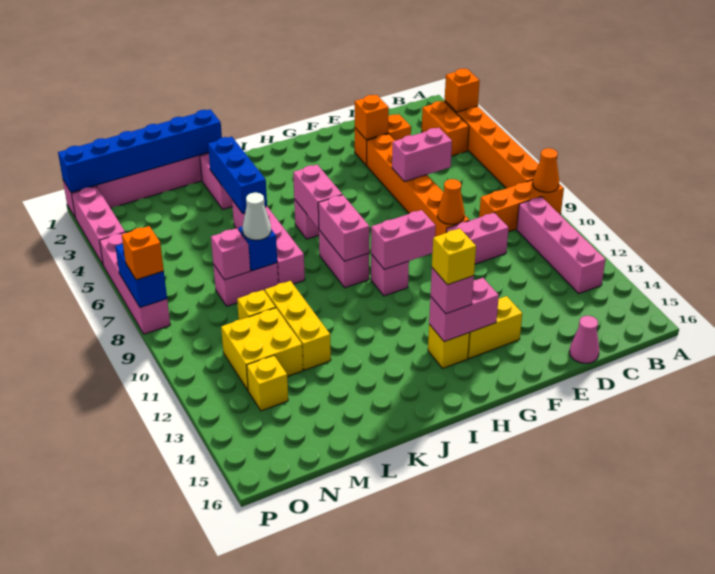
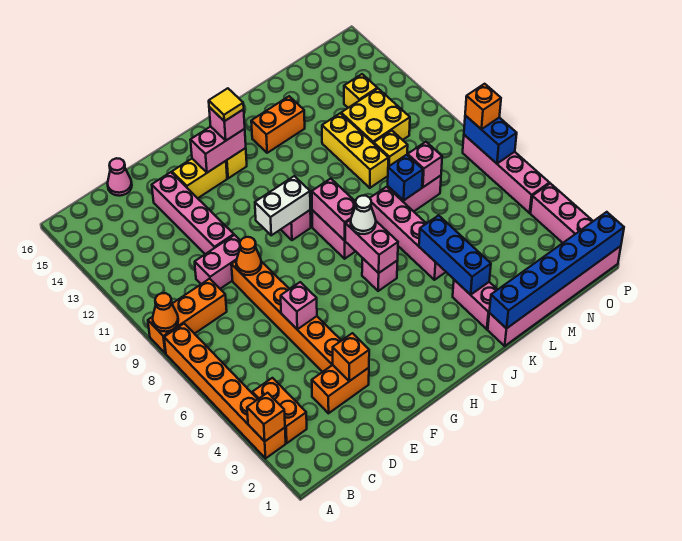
pink brick B10:B13 level 1 -> pink brick E11:E14 level 1
pink brick D6:E6 level 2 -> pink brick E6 level 2
pink brick G10:H10 level 2 -> white brick G10:H10 level 2
yellow brick H14 level 4 -> yellow tile H14 level 4
none -> orange brick J14:K14 level 1
white cone L8 level 3 -> white cone I7 level 3

